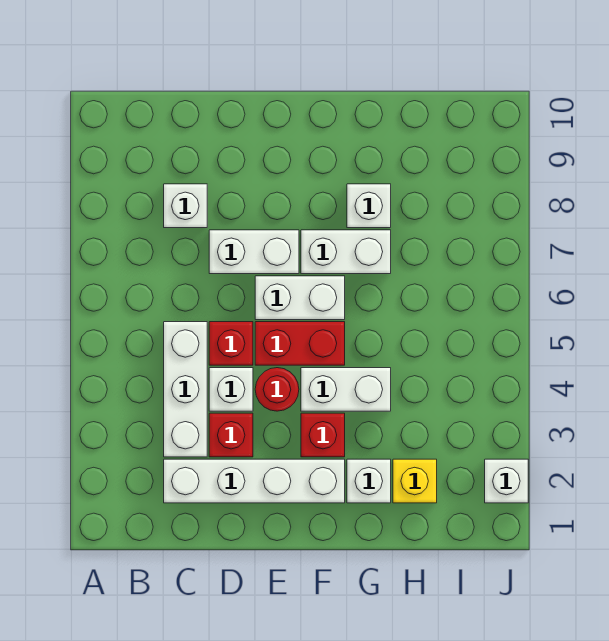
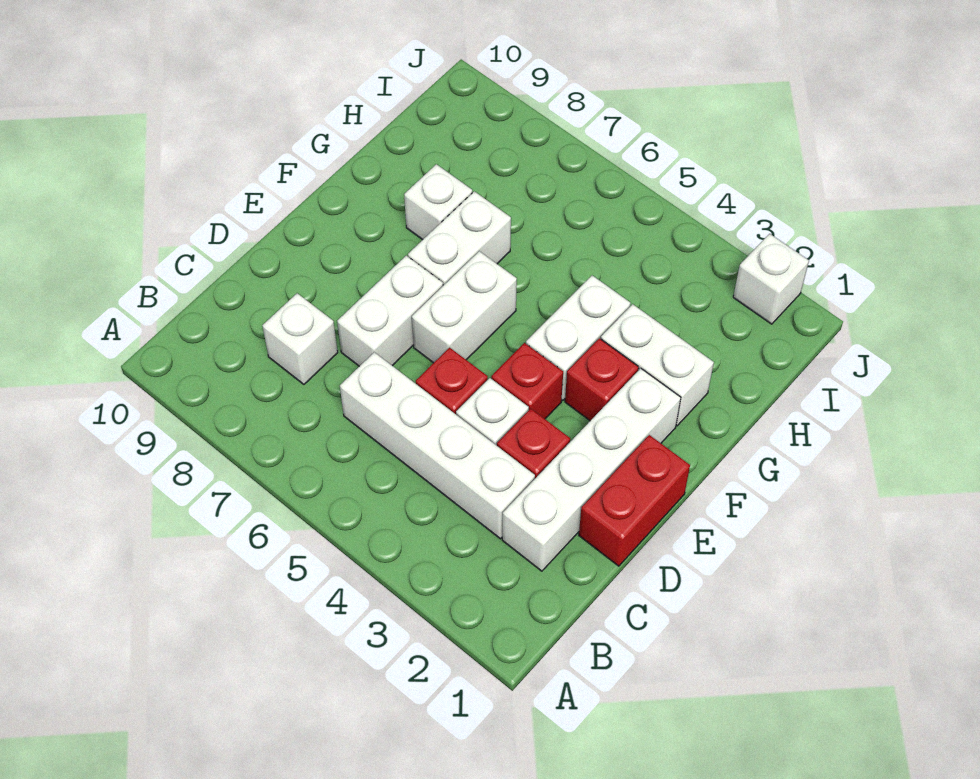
white brick C3:C5 level 1 -> white brick C3:C6 level 1
red round brick E4 level 1 -> red brick E4 level 1
red brick E5:F5 level 1 -> red brick D1:E1 level 1
white brick G2 level 1 -> white brick G2:G3 level 1
yellow brick H2 level 1 -> none

